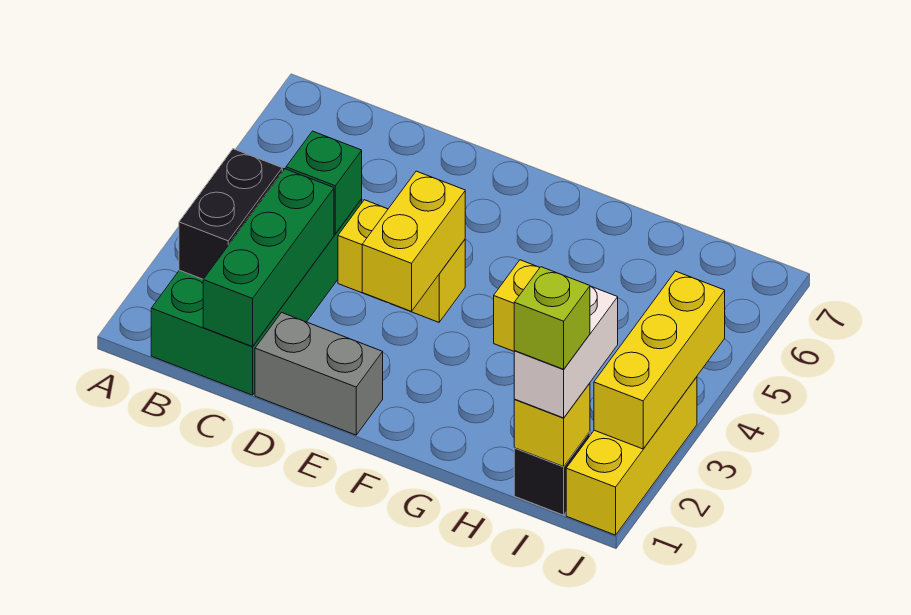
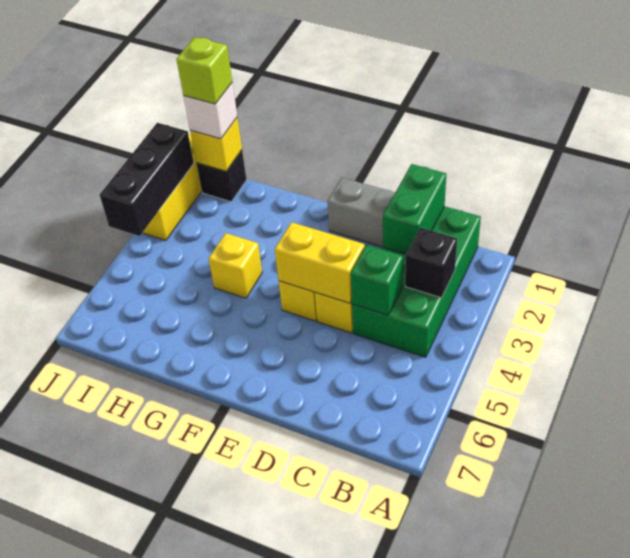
black brick B2:B3 level 2 -> black brick B3 level 2
green brick C1:C3 level 2 -> green brick C1:C2 level 2
yellow brick E3:E4 level 2 -> yellow brick D4:E4 level 2
white brick I1:I2 level 3 -> white brick I1 level 3
yellow brick J2:J4 level 2 -> black brick J2:J4 level 2

